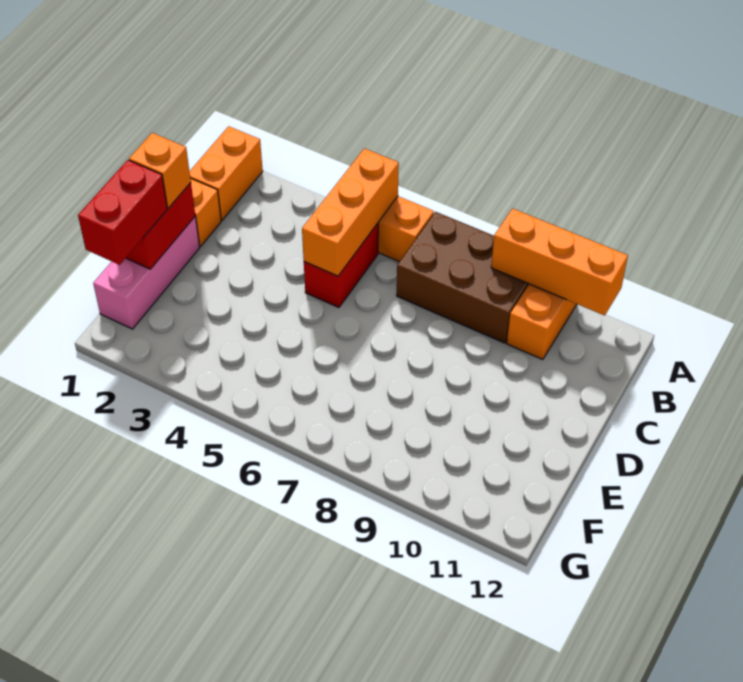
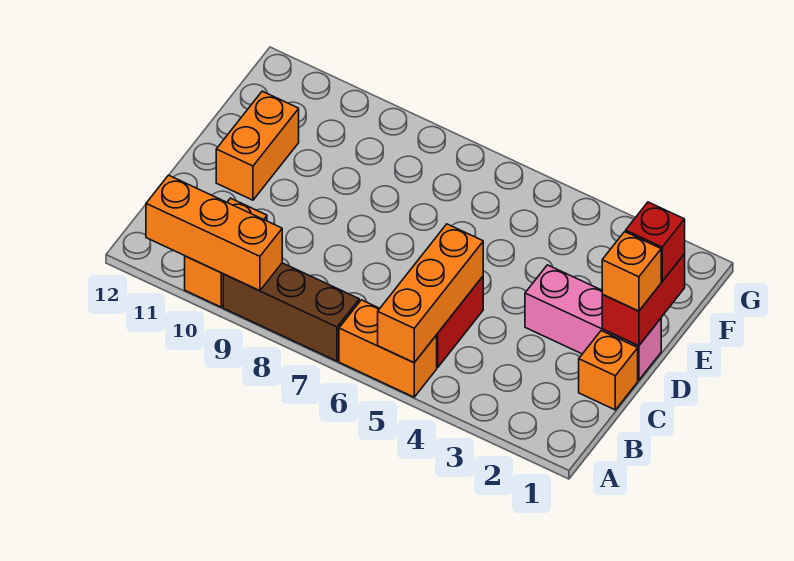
orange brick A1:B1 level 1 -> orange brick D11:E11 level 1
brown brick A7:B9 level 1 -> brown brick A7:A9 level 1
pink brick D1:F1 level 1 -> pink brick D1:D3 level 1
red brick E1:F1 level 3 -> red brick E1 level 3

